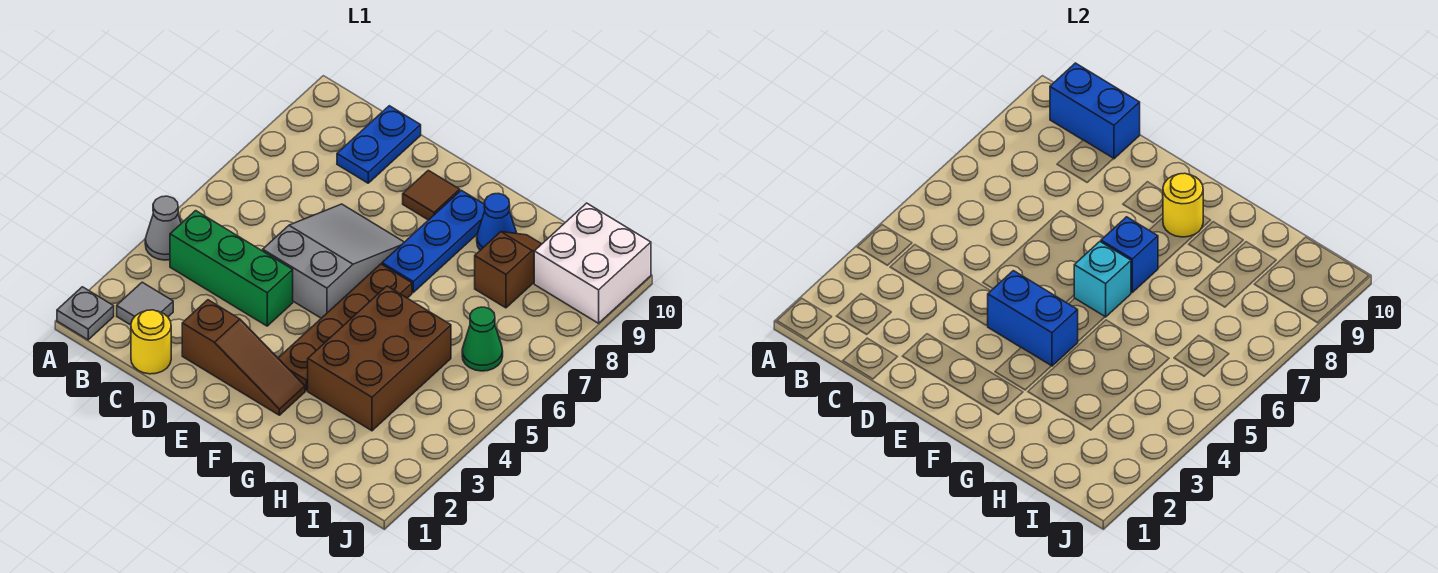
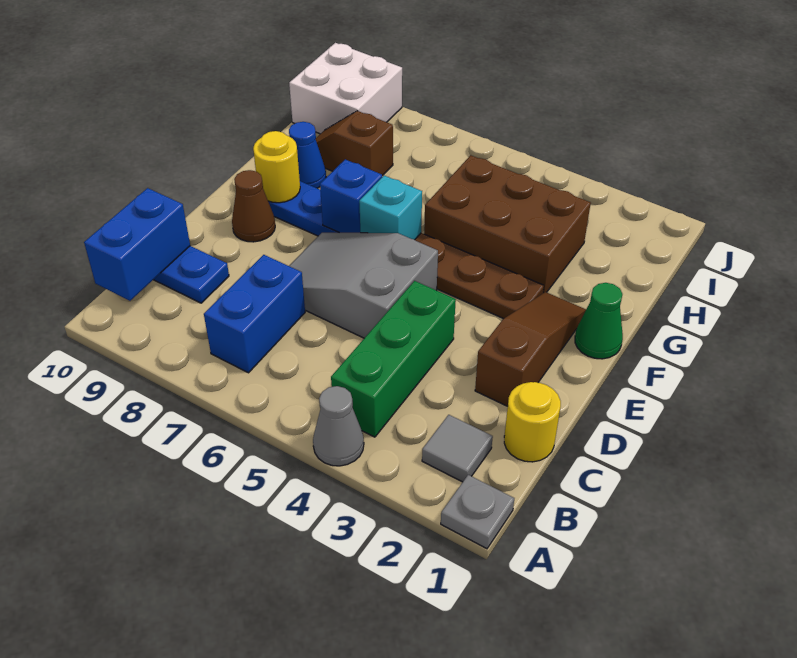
blue brick E4:F4 level 2 -> blue brick B7:C7 level 1
brown tile E9 level 1 -> brown cone E9 level 1
green cone I6 level 1 -> green cone F1 level 1

